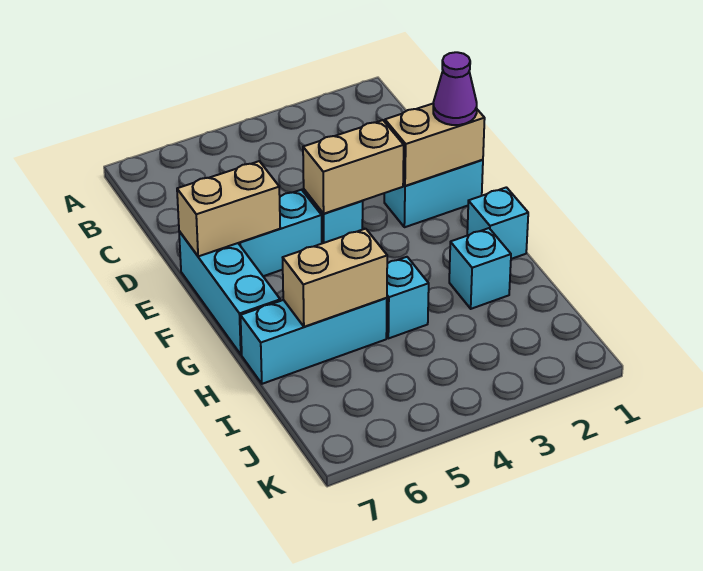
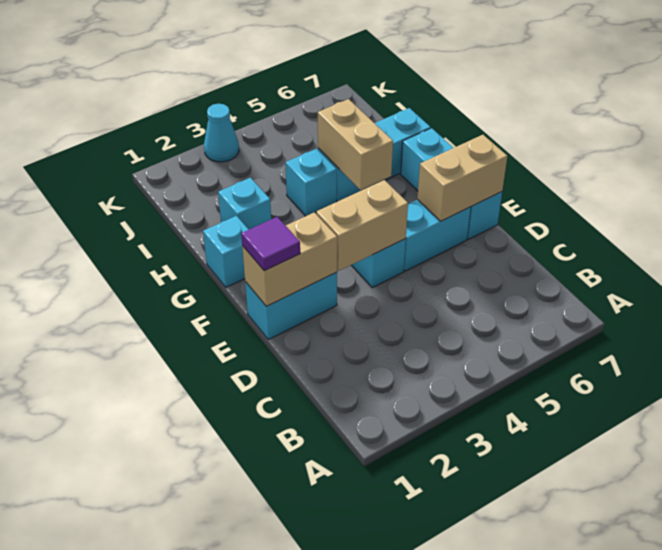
purple cone E1 level 3 -> purple tile E1 level 3
tan brick H5:H6 level 2 -> tan brick G5:H5 level 2
none -> cyan cone K3 level 1

